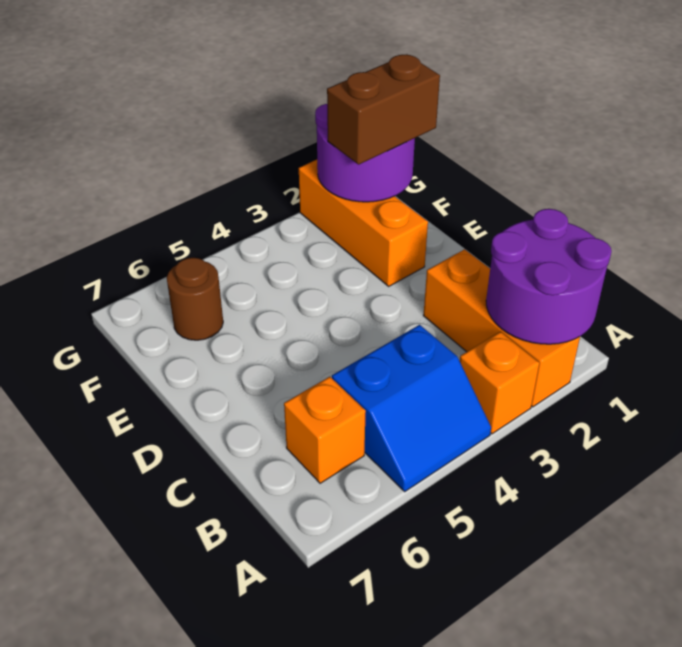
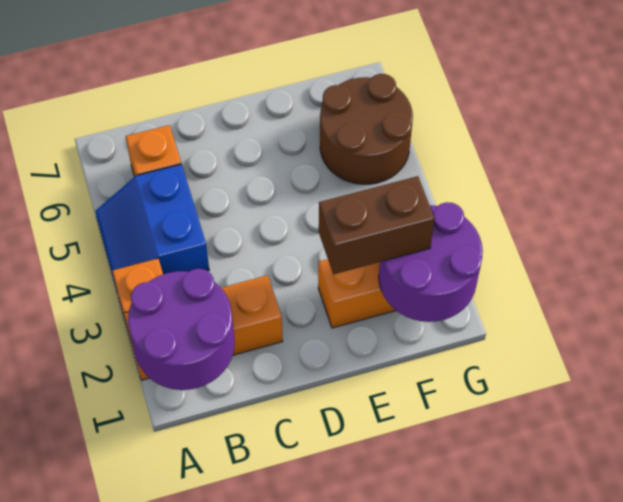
brown brick F1:F2 level 3 -> brown brick E2:F2 level 3
brown round brick F6 level 1 -> brown round brick F5:G6 level 1

